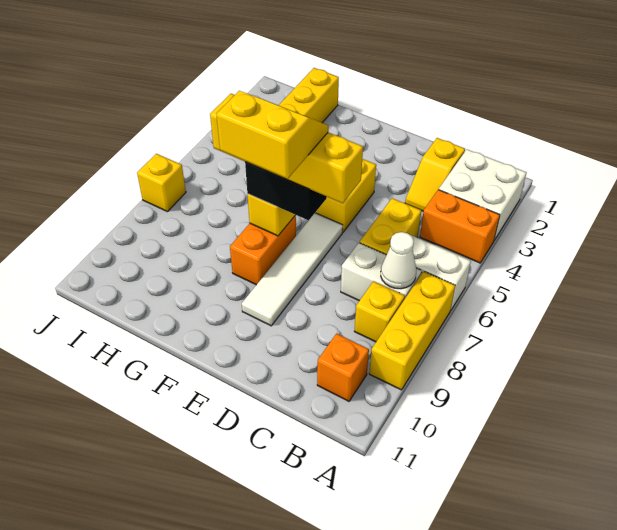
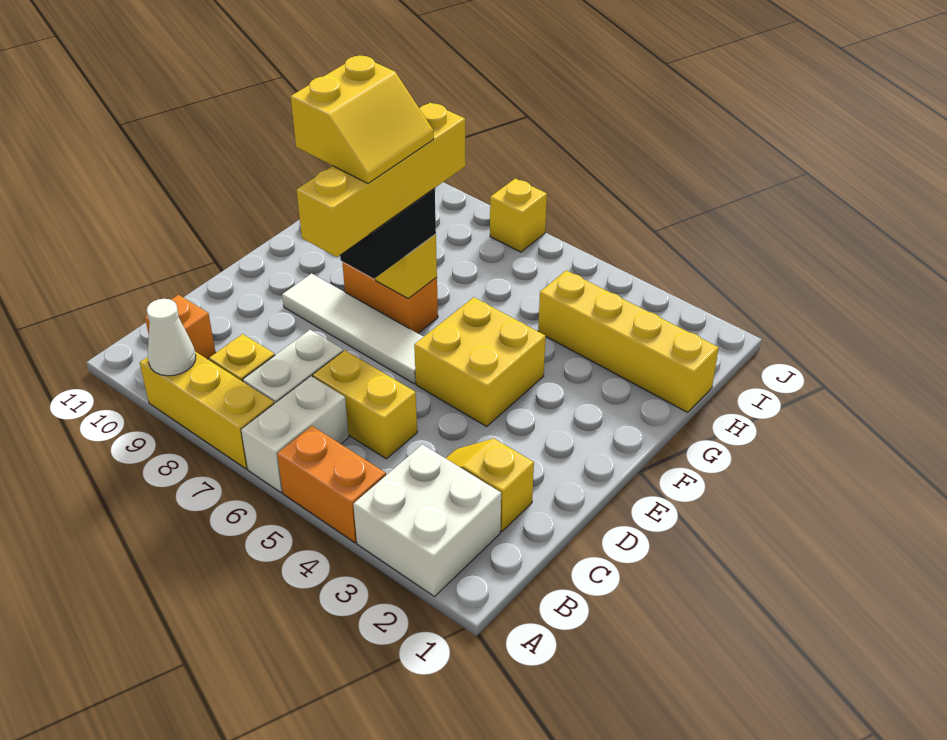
orange brick A4:B4 level 1 -> orange brick A4:A5 level 1
white cone B7 level 2 -> white cone A9 level 2

